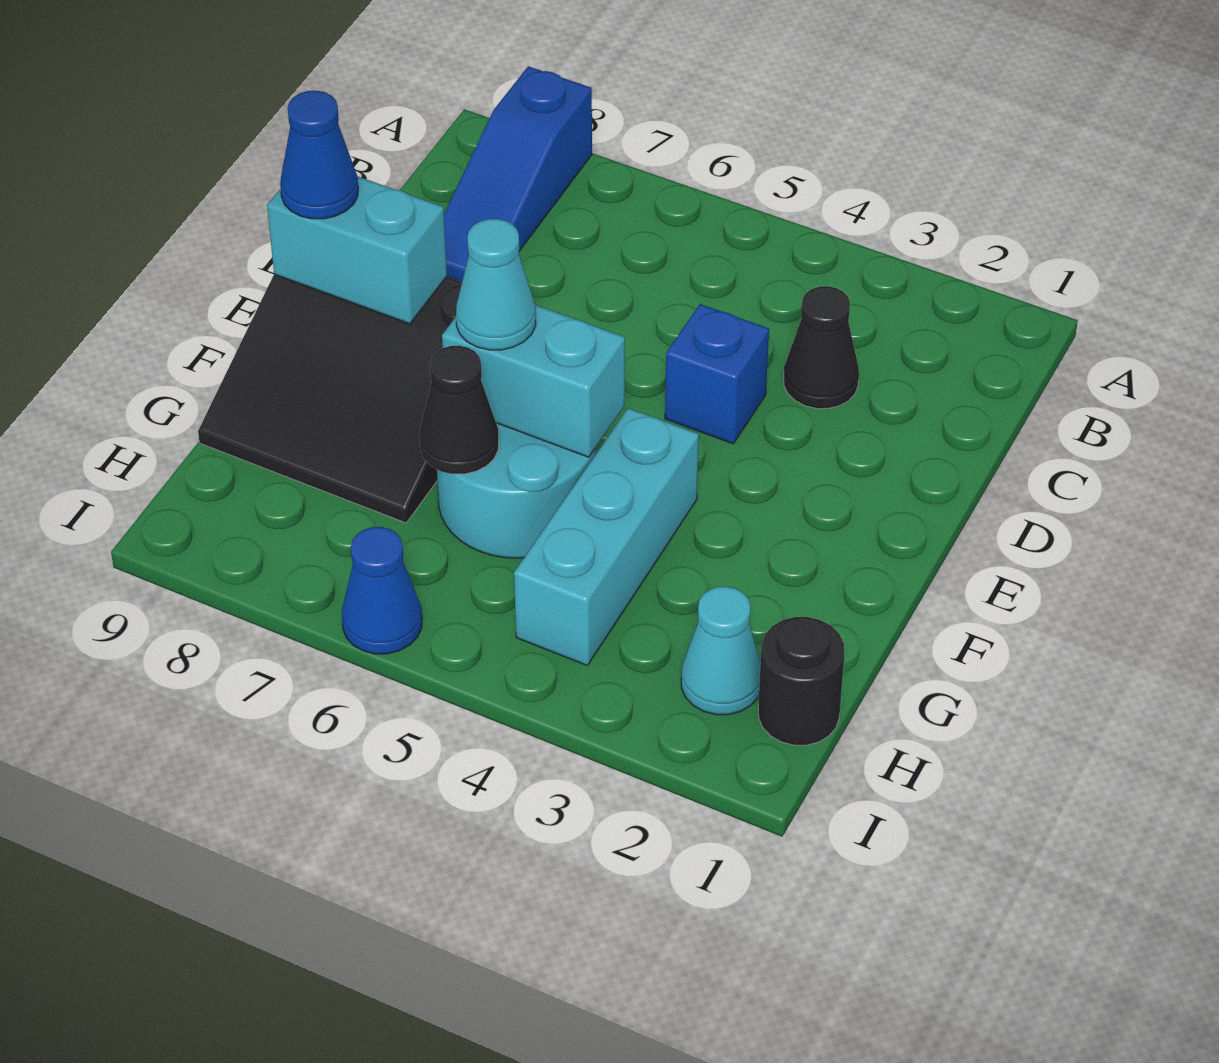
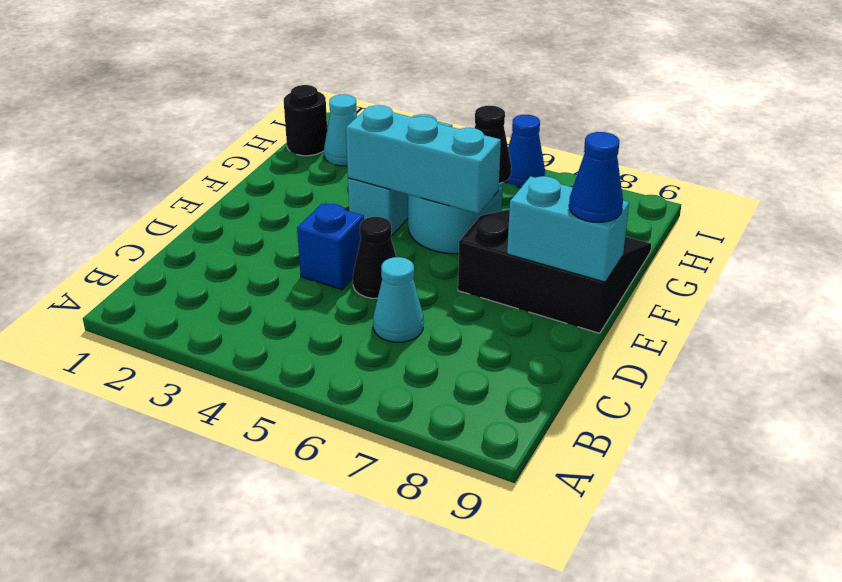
blue slope A8:C8 level 1 top A -> none
black cone C3 level 1 -> black cone D5 level 1
cyan brick F5:F6 level 2 -> cyan brick F4:F6 level 2
cyan cone F6 level 3 -> cyan cone C6 level 1

